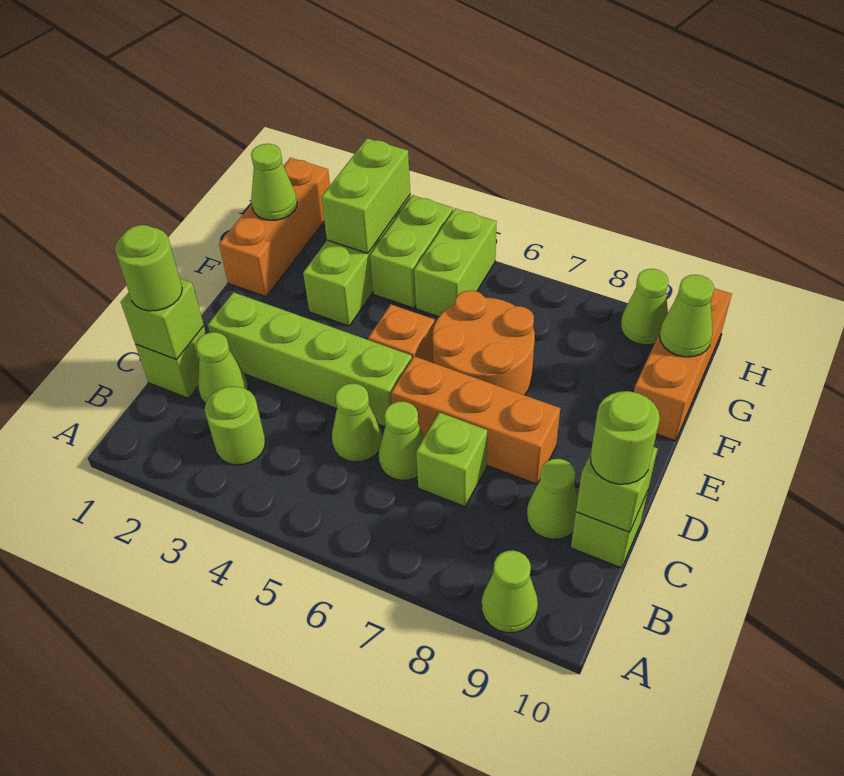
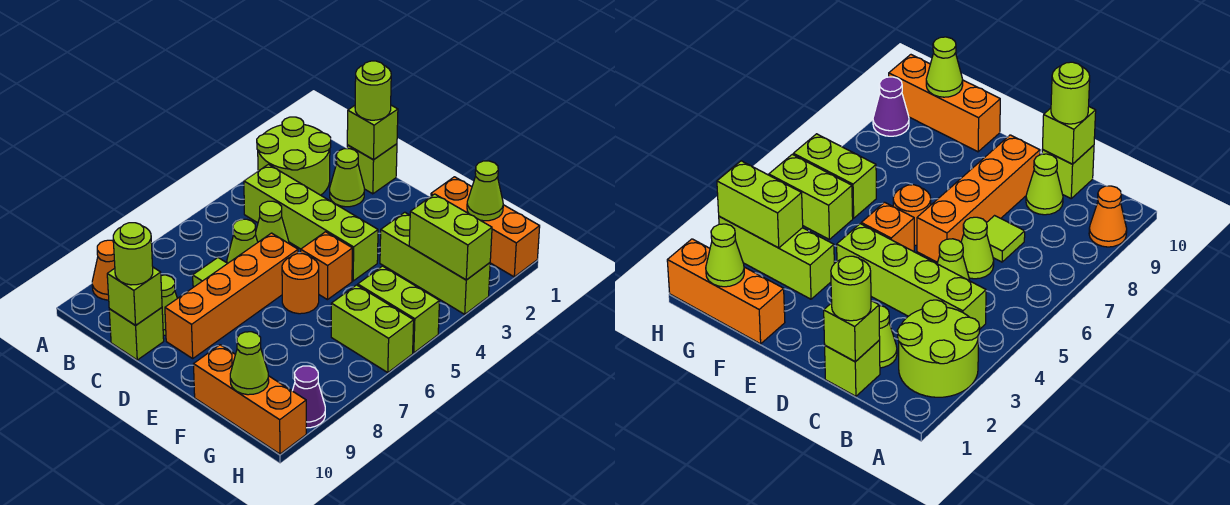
lime cone A9 level 1 -> orange cone A9 level 1
lime round brick B3 level 1 -> lime round brick A2:B3 level 1
lime brick C7 level 1 -> lime tile C7 level 1
lime brick D2:D5 level 1 -> lime brick B4:E4 level 1
orange brick D6:D8 level 1 -> orange brick D6:D9 level 1
orange round brick E6:F7 level 1 -> orange round brick E6 level 1
lime brick G4:H4 level 1 -> lime brick G6:H6 level 1
lime cone H9 level 1 -> purple cone H9 level 1

